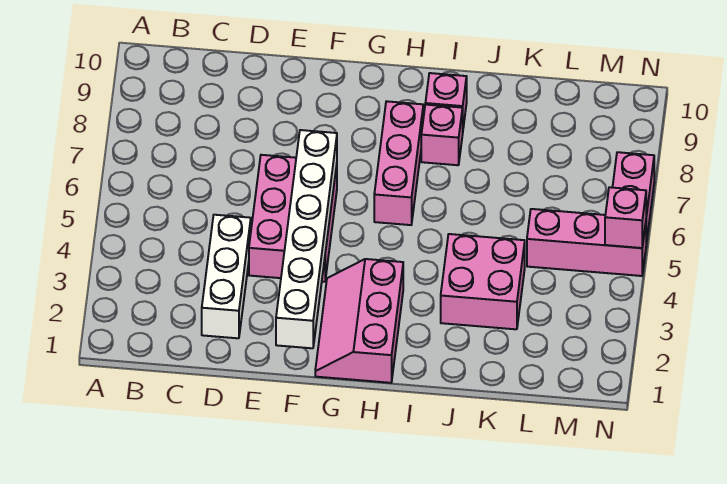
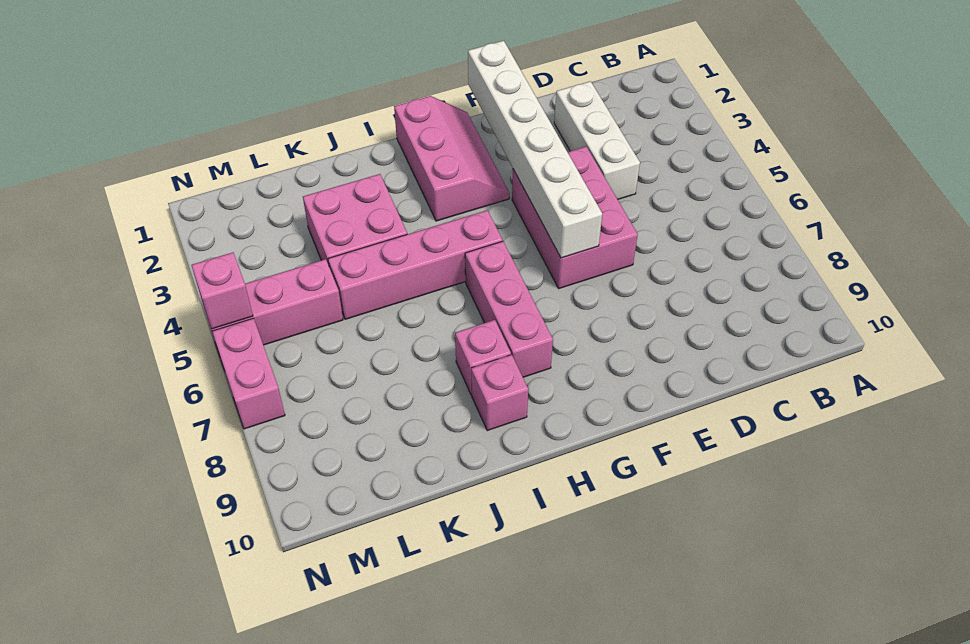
none -> pink brick H5:K5 level 1

